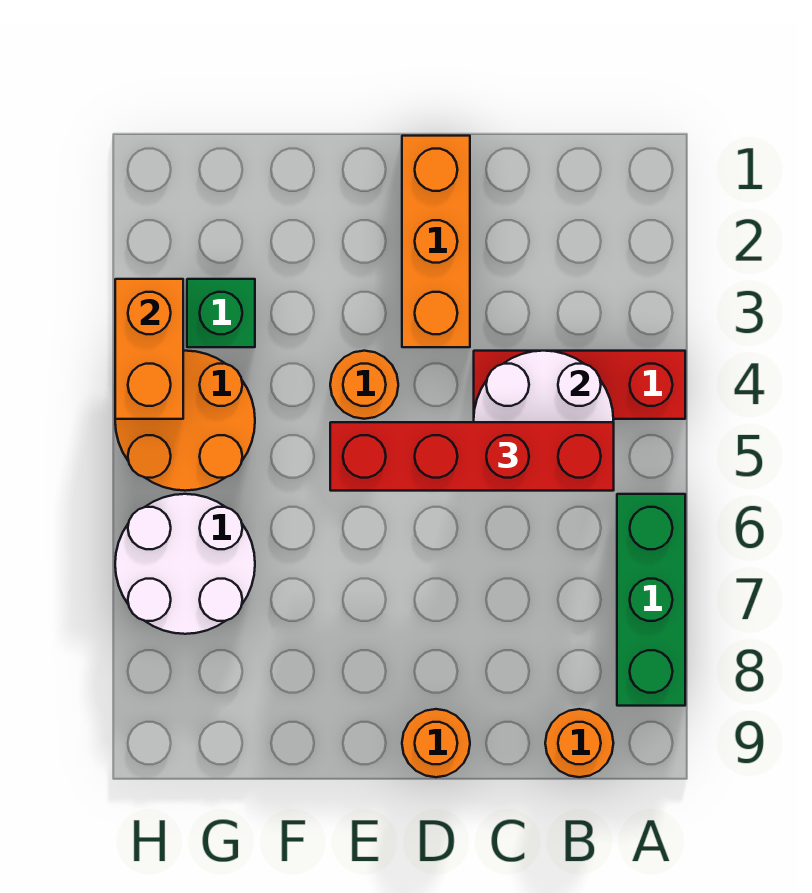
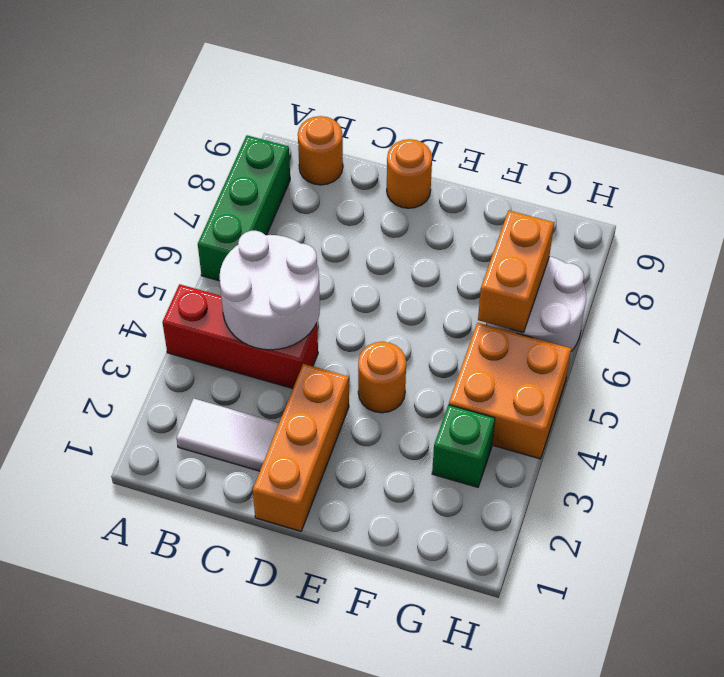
none -> white tile B2:C2 level 1
red brick B5:E5 level 3 -> none
orange round brick G4:H5 level 1 -> orange brick G4:H5 level 1
orange brick H3:H4 level 2 -> orange brick G6:G7 level 2

